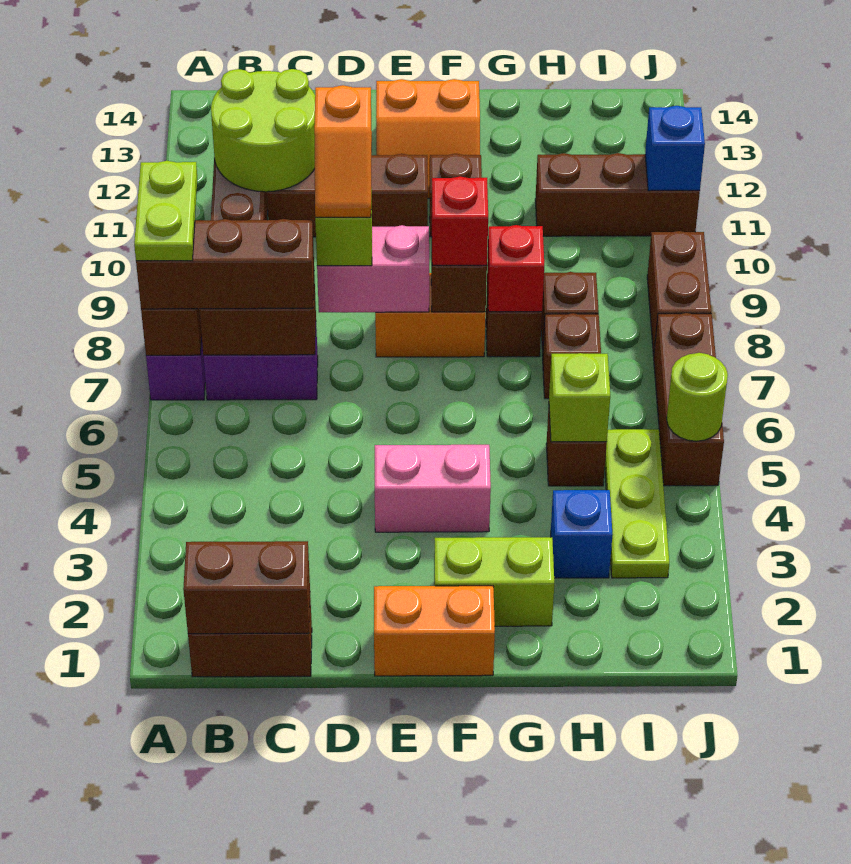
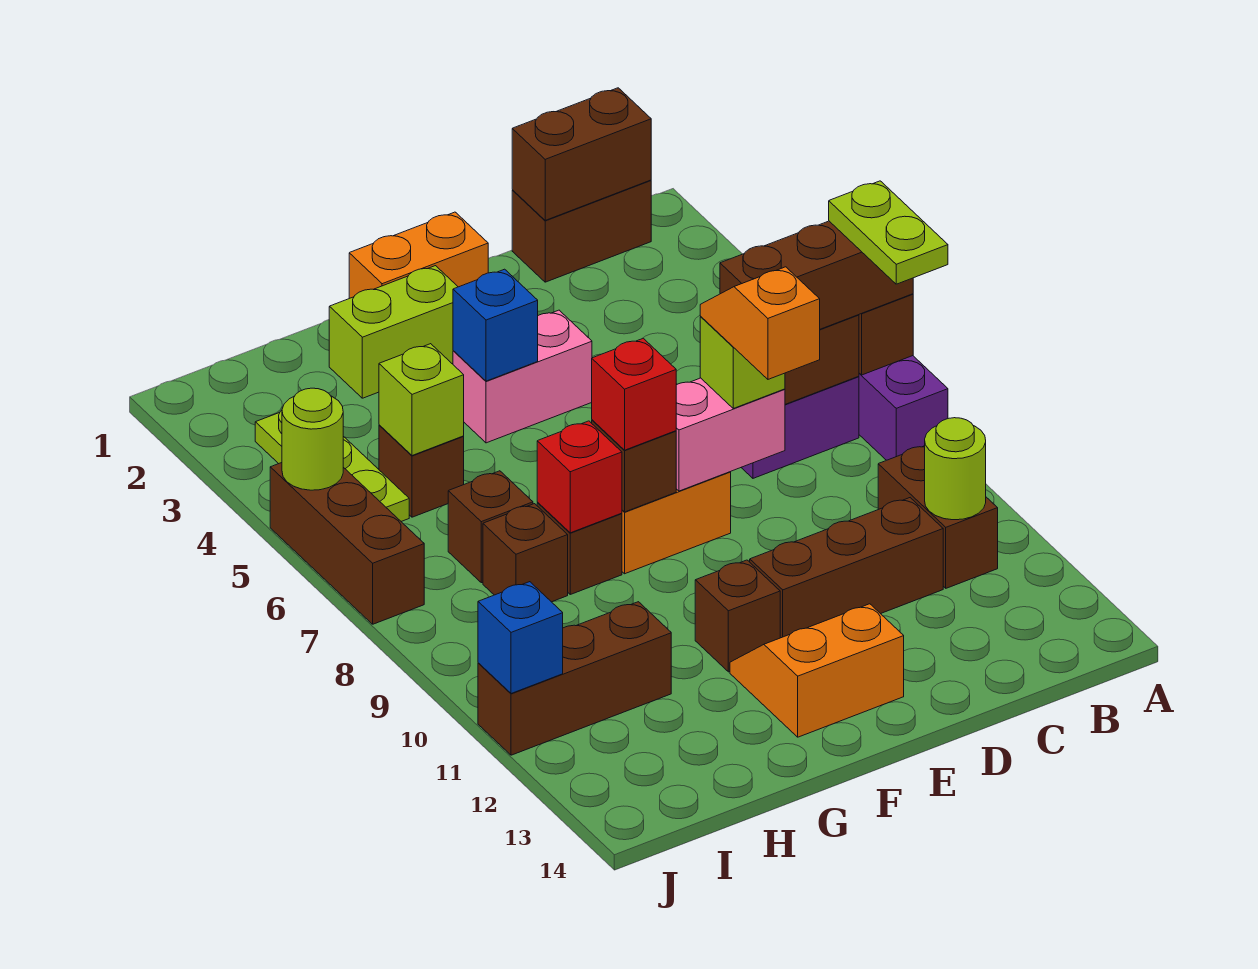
lime round brick B11:C12 level 2 -> lime round brick B11 level 2
blue brick H3 level 1 -> blue brick F4 level 2
brown brick J8:J9 level 1 -> none

